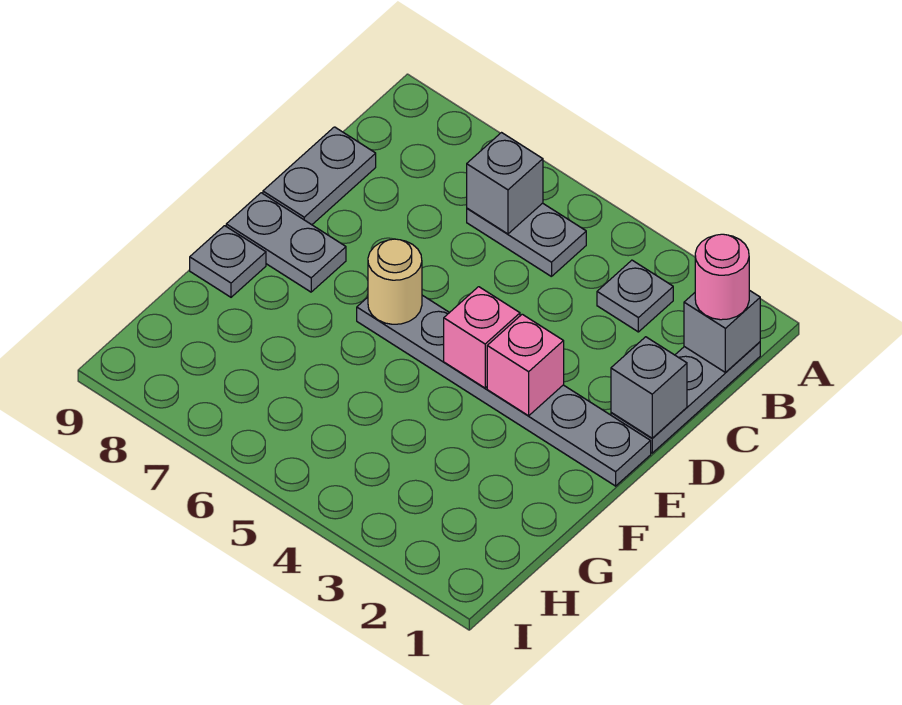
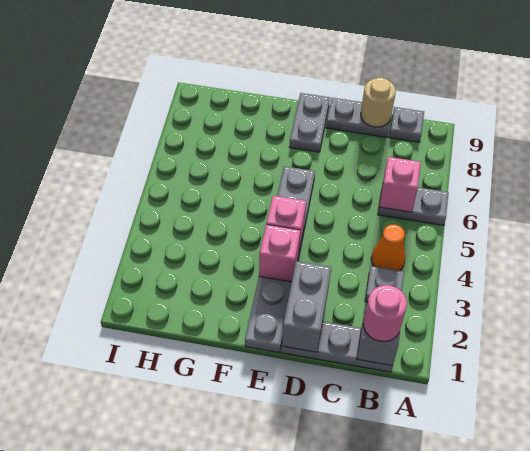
none -> orange cone B4 level 1
grey plate B5:B6 level 1 -> grey plate A6:B6 level 1
grey brick B6 level 2 -> pink brick B6 level 2
grey brick D1 level 2 -> grey brick D1:D2 level 2
tan round brick E6 level 2 -> tan round brick C9 level 2
grey plate F9 level 1 -> grey plate B9 level 1

